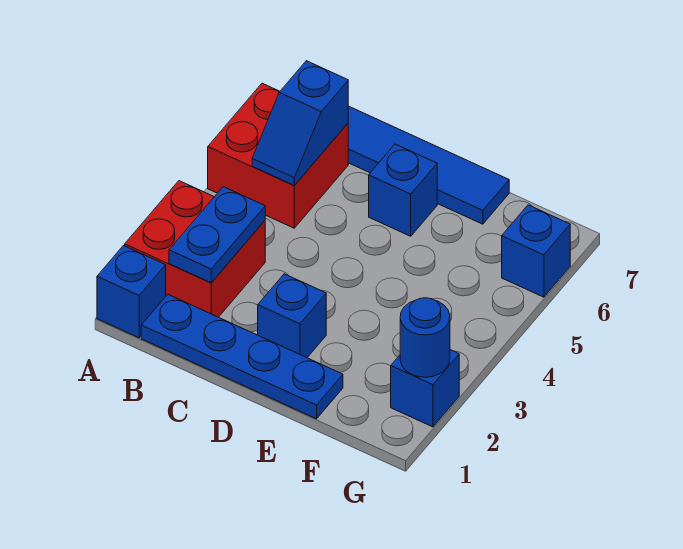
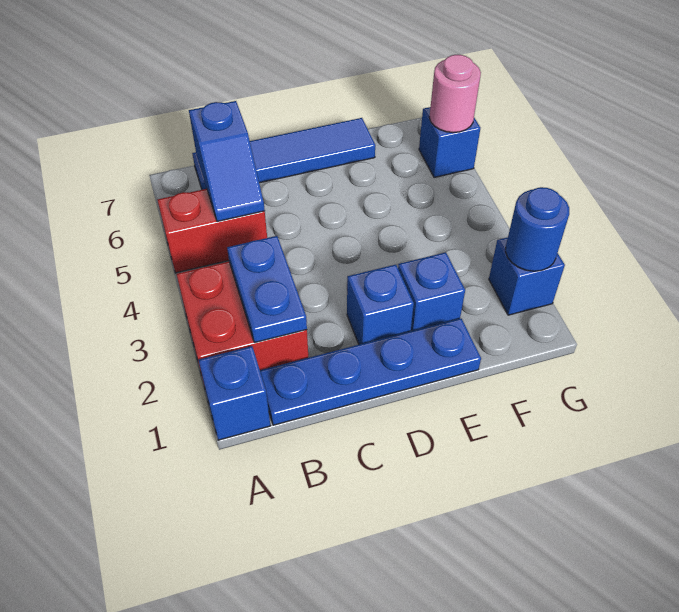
red brick A5:B6 level 1 -> red brick A5:B5 level 1
blue brick D6 level 1 -> blue brick E2 level 1
none -> pink round brick G6 level 2

